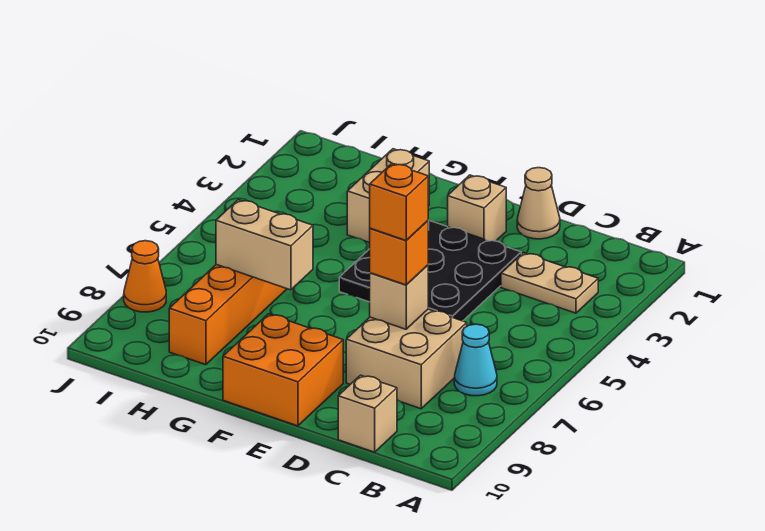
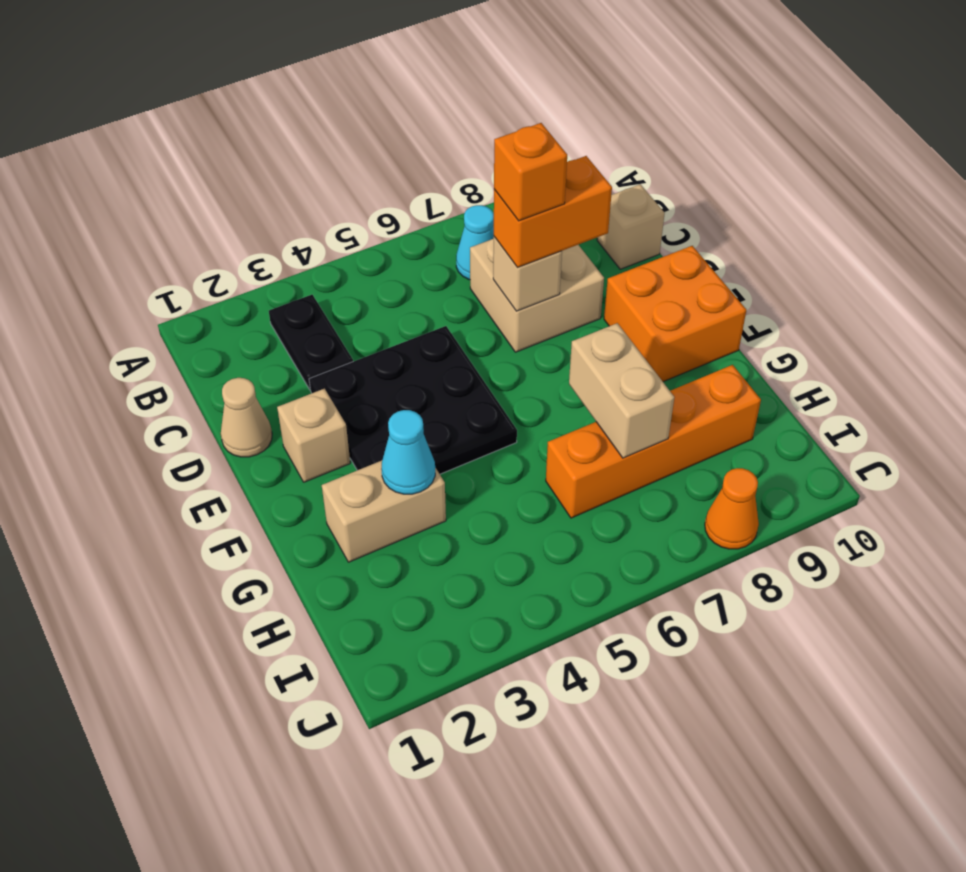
tan plate B3:C3 level 1 -> black plate B3:C3 level 1
orange brick D7 level 3 -> orange brick D7:D8 level 3
none -> cyan cone G3 level 2

